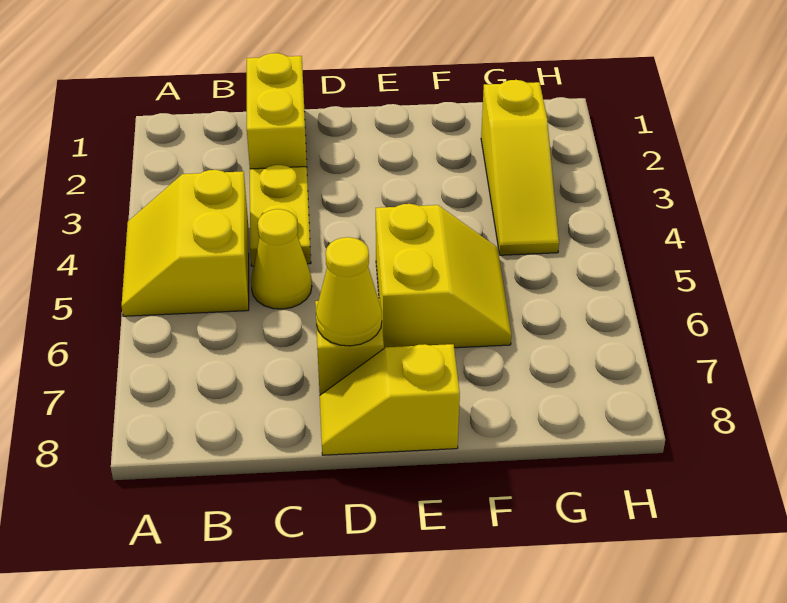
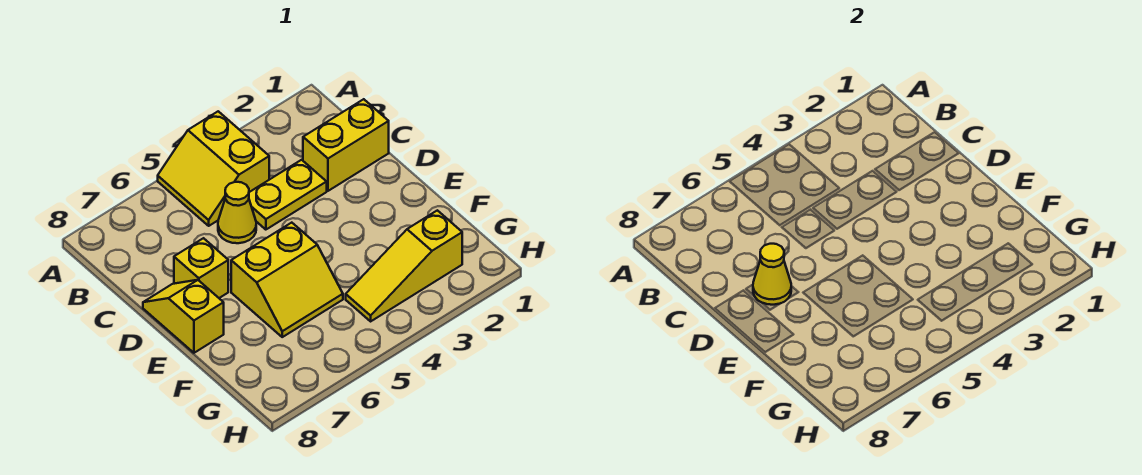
yellow slope A4:B5 level 1 top B -> yellow slope A4:B5 level 1 top 4

